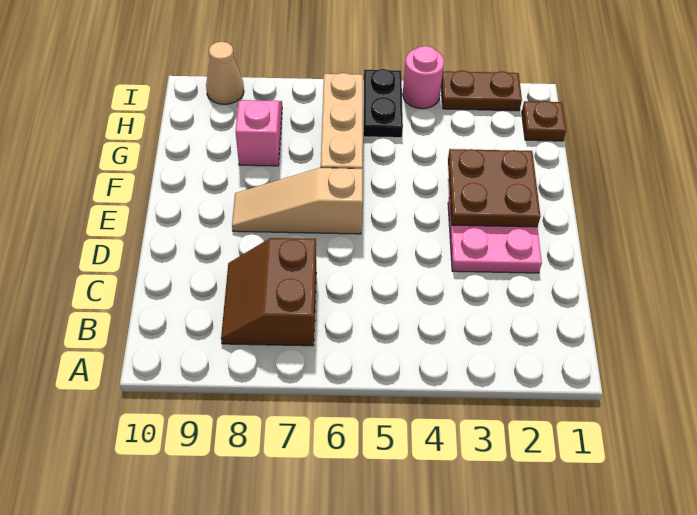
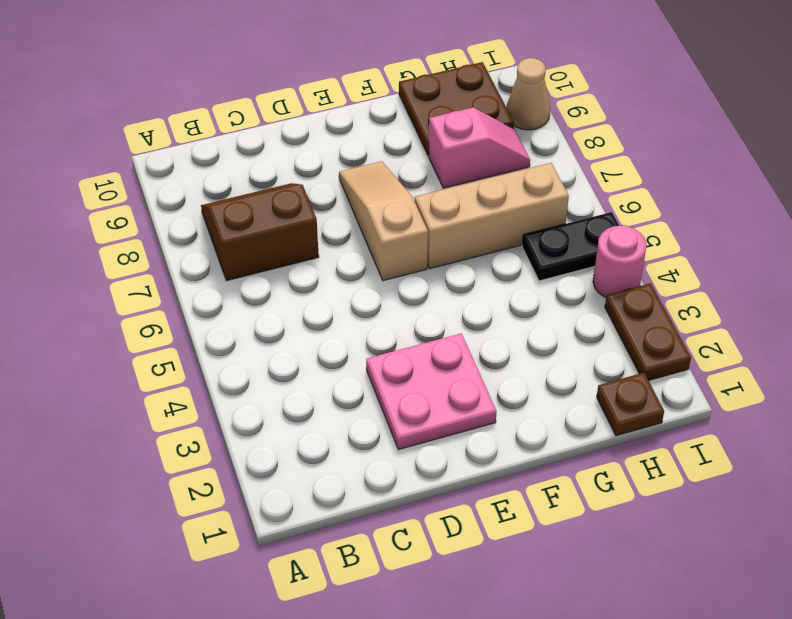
brown plate E2:F3 level 2 -> brown plate G9:H10 level 1

